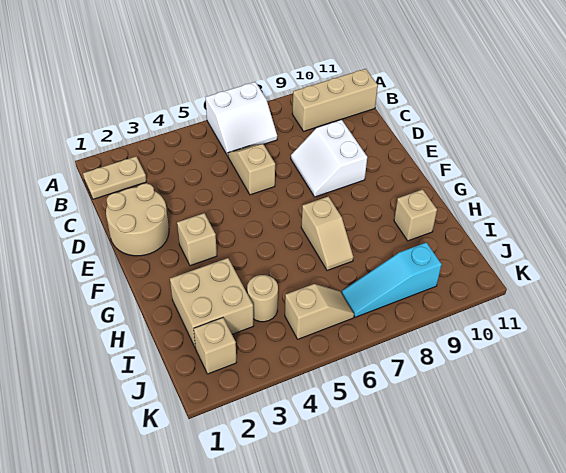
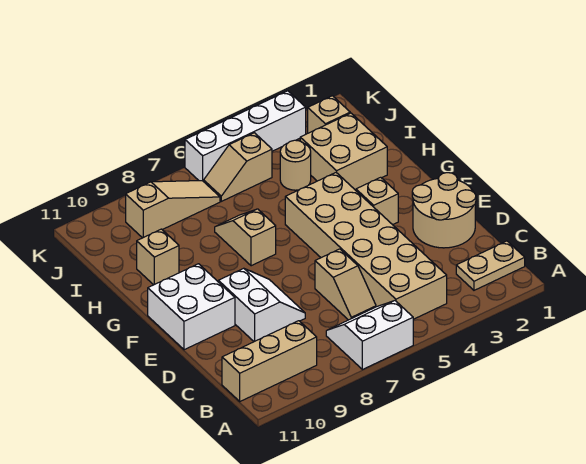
none -> tan brick B4:G5 level 1
none -> white brick E10:F11 level 1
cyan slope J7:J9 level 1 top 9 -> tan slope J7:J9 level 1 top 9
none -> white brick K3:K6 level 1

